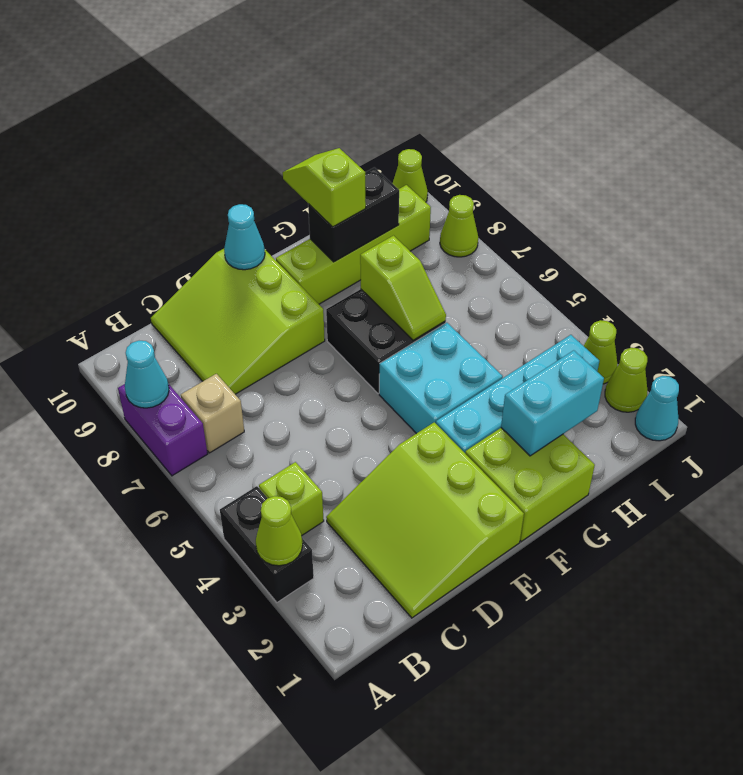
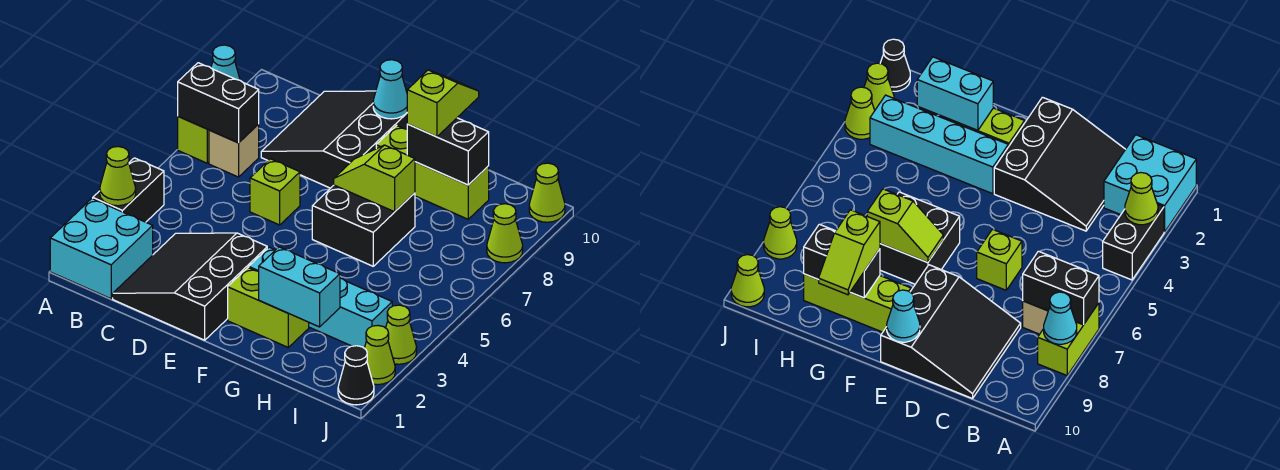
purple brick A7:A8 level 1 -> lime brick A7:A8 level 1
none -> black brick A7:B7 level 2
lime brick B4 level 1 -> lime brick D6 level 1
lime slope C1:E3 level 1 top E -> black slope C1:E3 level 1 top E
lime slope C8:E10 level 1 top E -> black slope C8:E10 level 1 top E
lime brick F1:G2 level 1 -> lime brick F2:G2 level 1
cyan brick F4:G5 level 1 -> cyan brick A1:B2 level 1
lime brick F9:I9 level 1 -> lime brick F9:H9 level 1
lime slope G6:G7 level 2 top 7 -> lime slope F7:G7 level 2 top G
cyan cone J1 level 1 -> black cone J1 level 1

